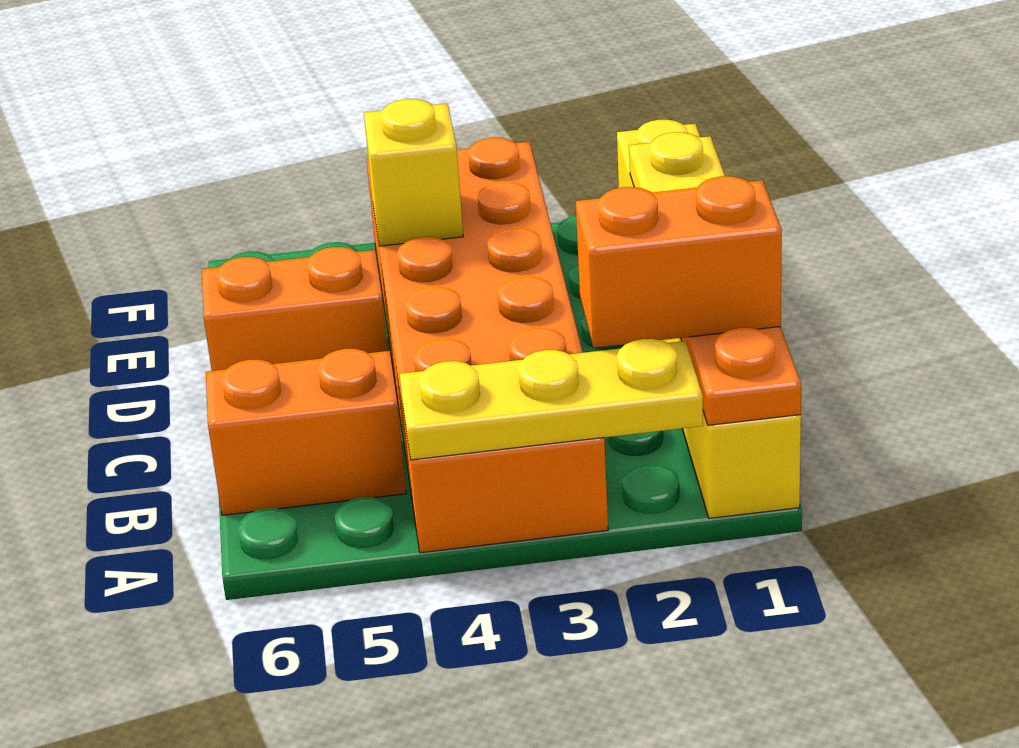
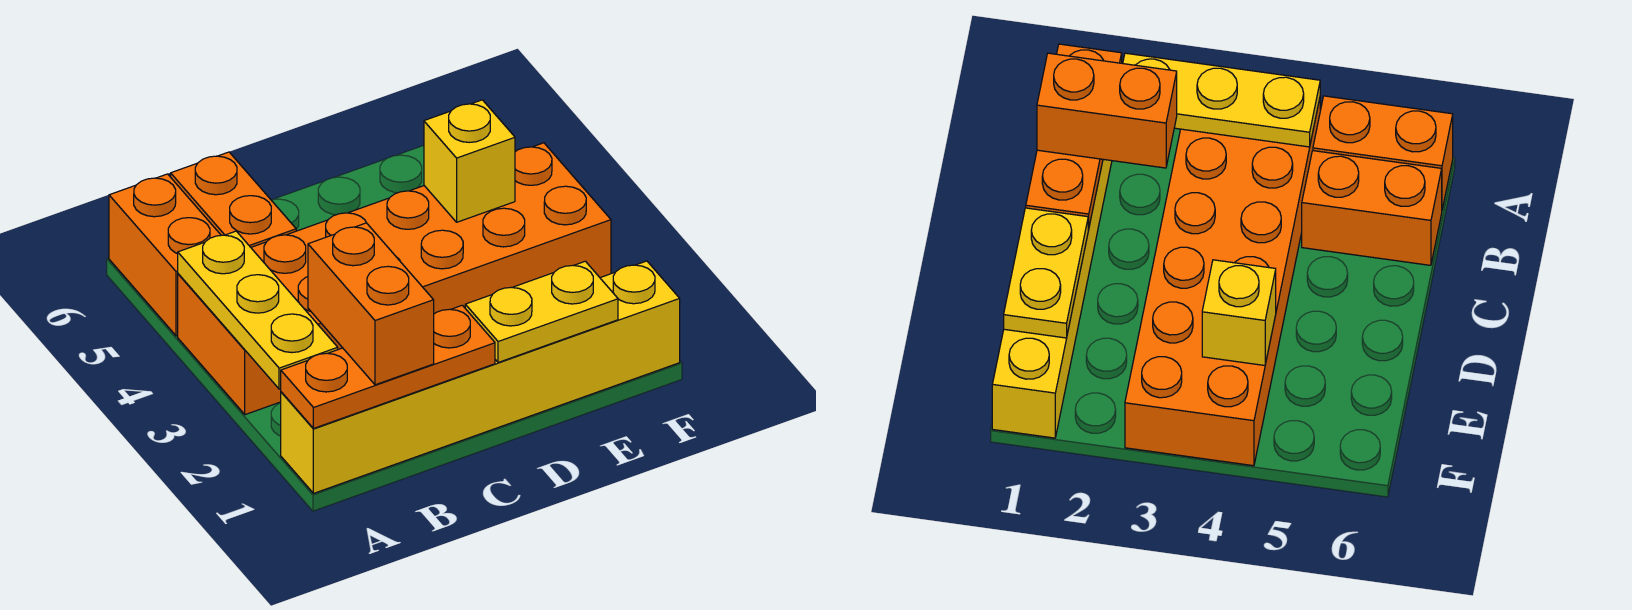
orange brick D5:D6 level 1 -> orange brick A5:A6 level 1

